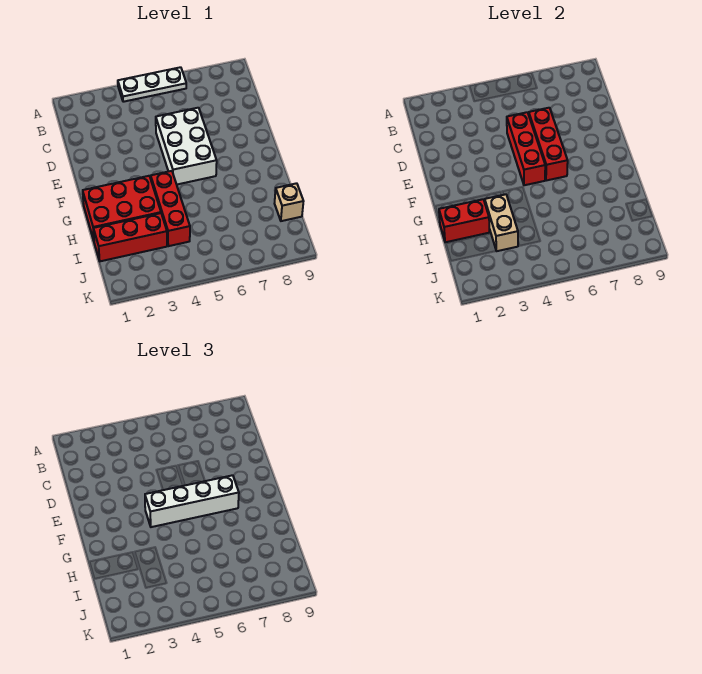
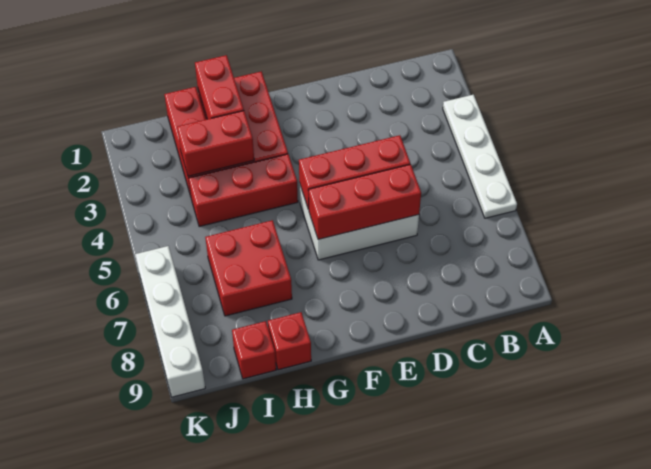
white plate A4:A6 level 1 -> white plate A3:A6 level 1
white brick F4:F7 level 3 -> white brick K6:K9 level 1
tan brick H3:I3 level 2 -> red brick H3:I3 level 2
none -> red brick H6:I7 level 1
none -> red brick H9 level 1
tan brick I9 level 1 -> red brick I9 level 1

